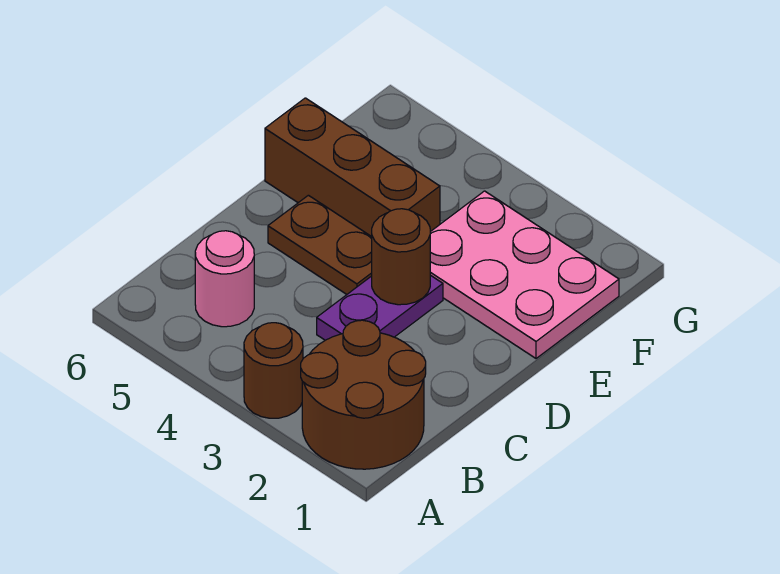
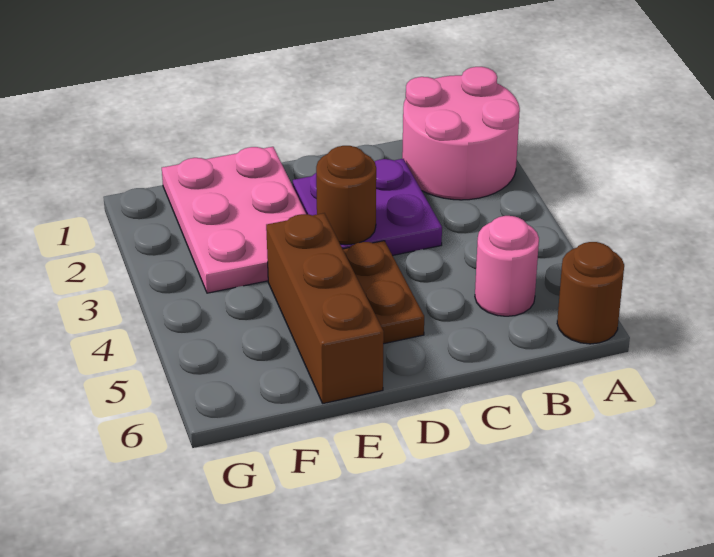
brown round brick A1:B2 level 1 -> pink round brick A1:B2 level 1
brown round brick A3 level 1 -> brown round brick A6 level 1
purple plate C3:D3 level 1 -> purple plate C2:D3 level 1

